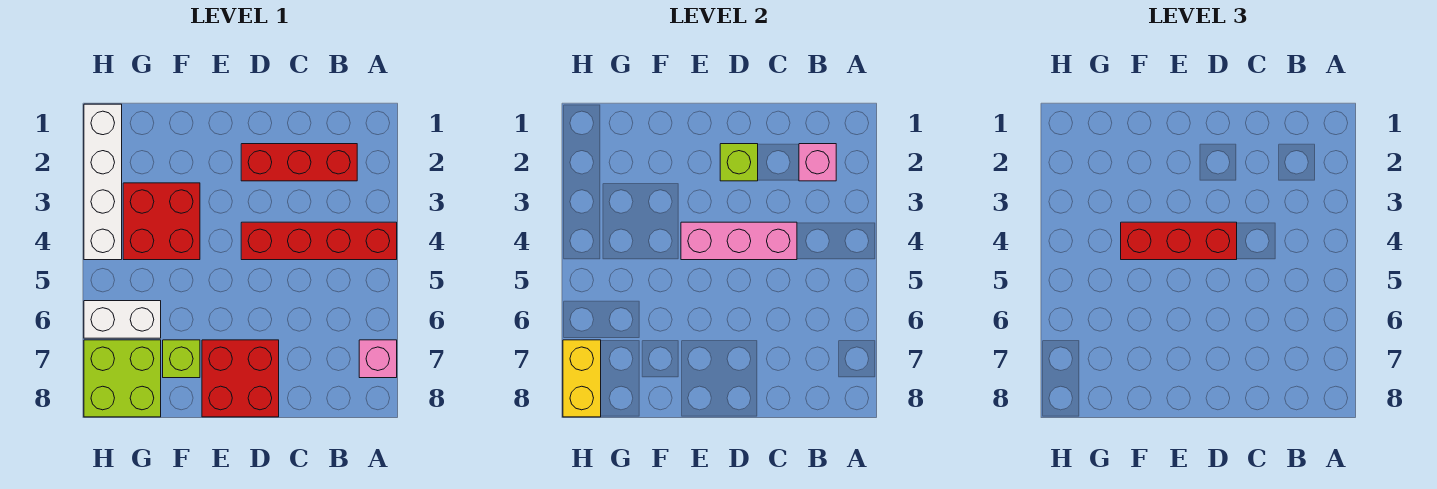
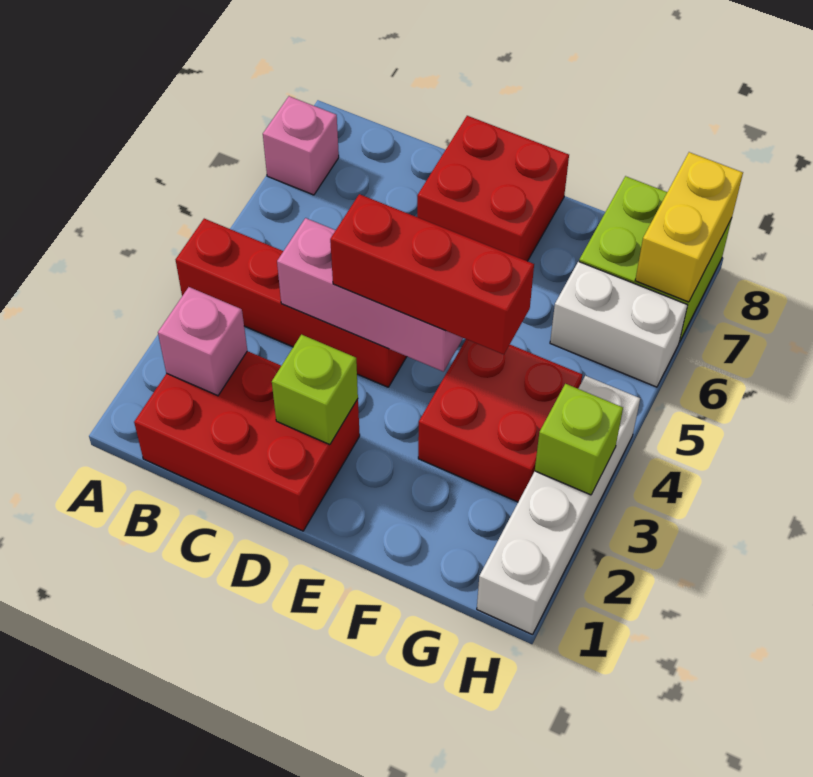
red brick B2:D2 level 1 -> red brick B1:D2 level 1
lime brick F7 level 1 -> lime brick H3 level 2

